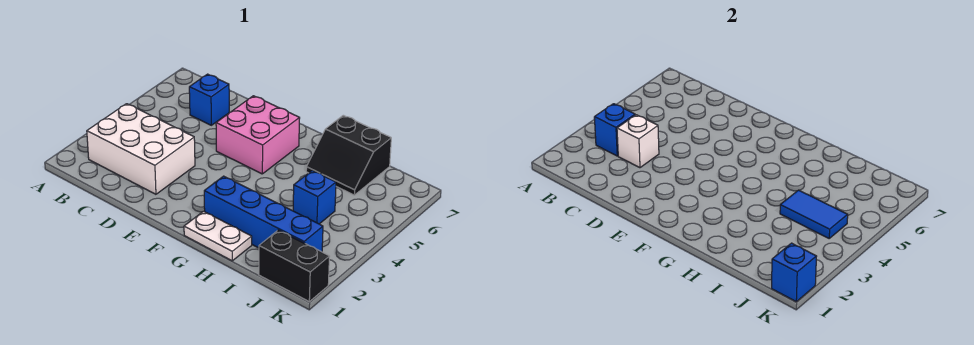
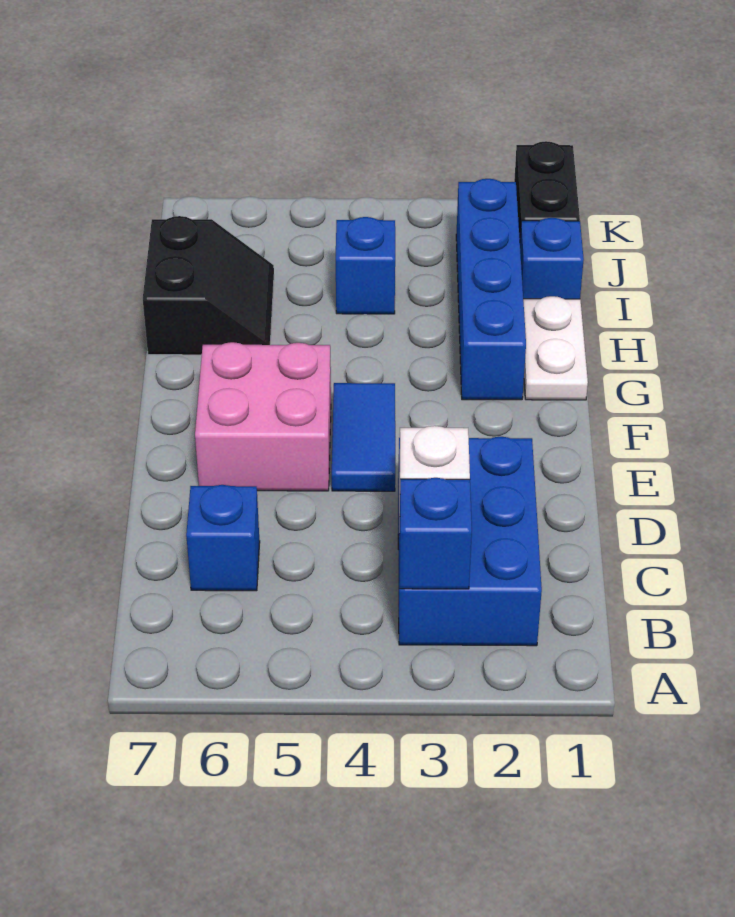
white brick B2:D3 level 1 -> blue brick B2:D3 level 1
blue tile I4:J4 level 2 -> blue tile E4:F4 level 1
blue brick K1 level 2 -> blue brick I1 level 1

